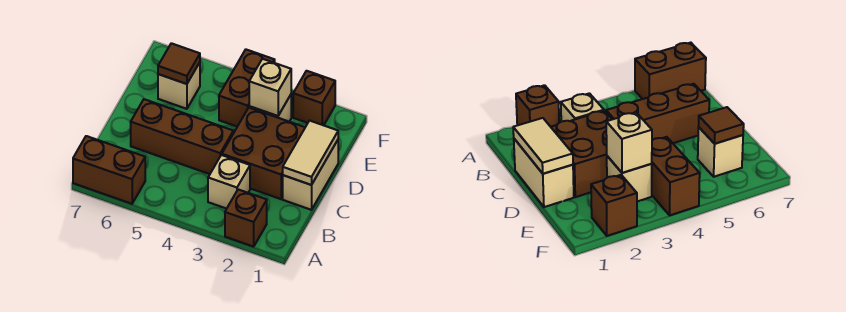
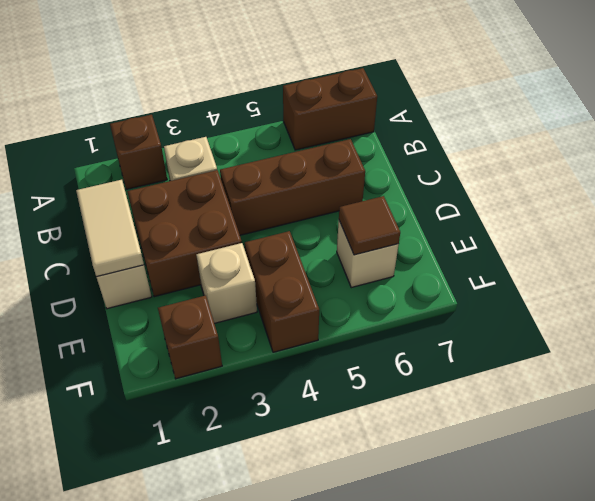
tan brick E3 level 2 -> none

